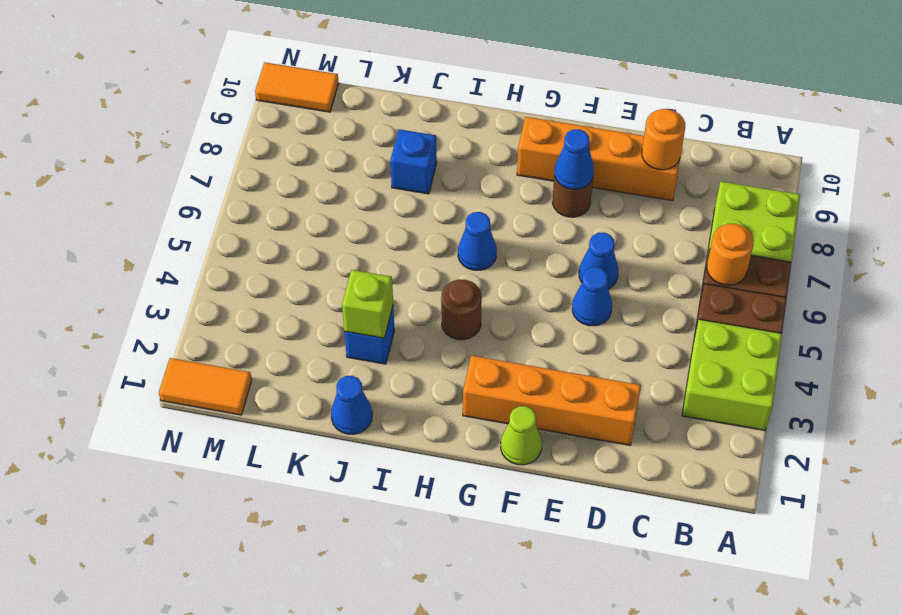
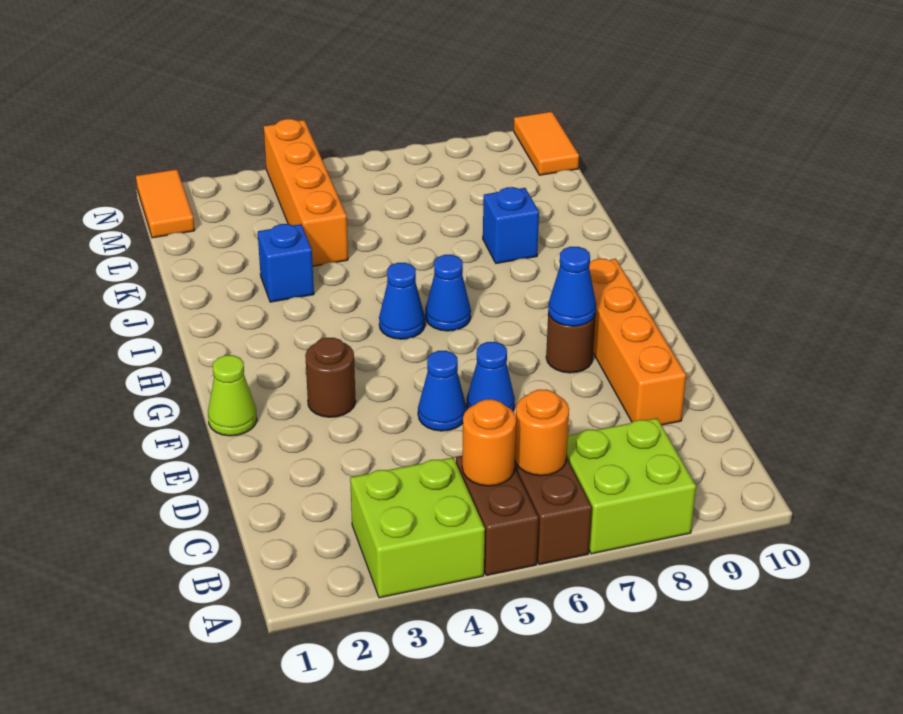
orange brick D2:G2 level 1 -> orange brick K4:N4 level 1
orange round brick D9 level 2 -> orange round brick B5 level 2
brown round brick H4 level 1 -> brown round brick F3 level 1
blue cone J1 level 1 -> blue cone H5 level 1
lime brick J3 level 2 -> none

